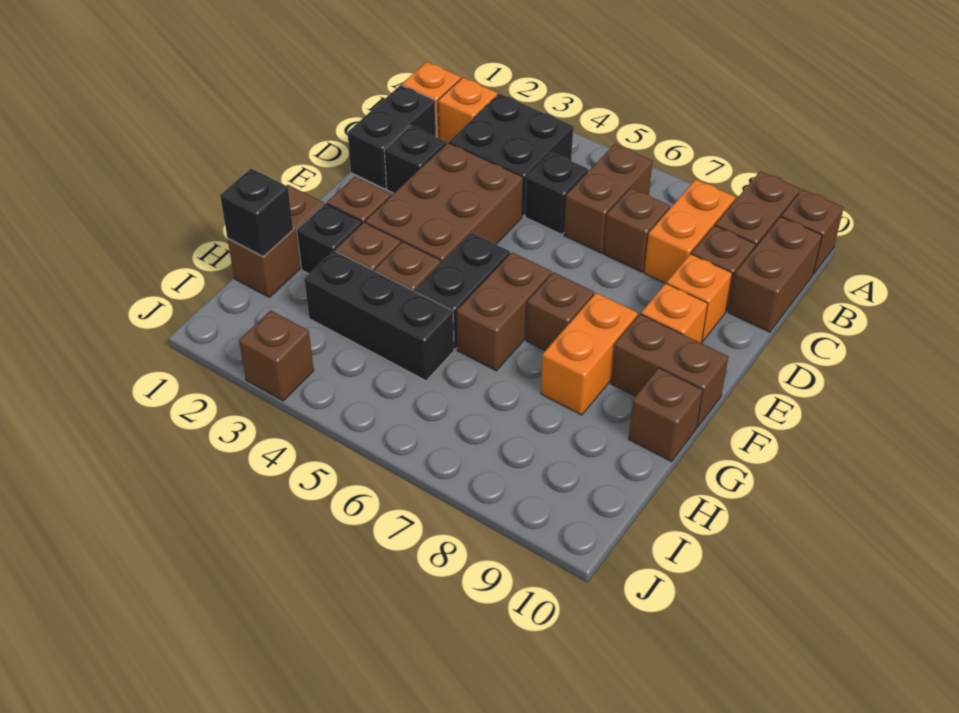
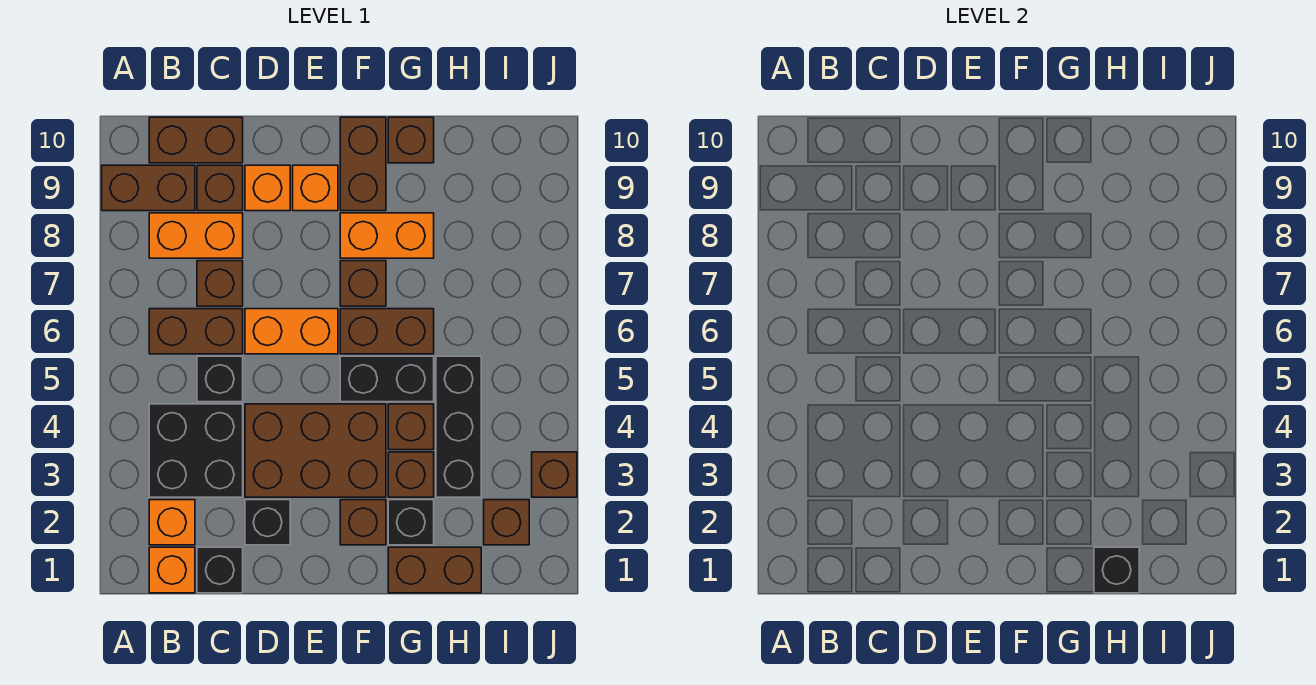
brown brick A10 level 1 -> brown brick I2 level 1
black brick C1:D1 level 1 -> black brick C1 level 1
none -> orange brick D6:E6 level 1

